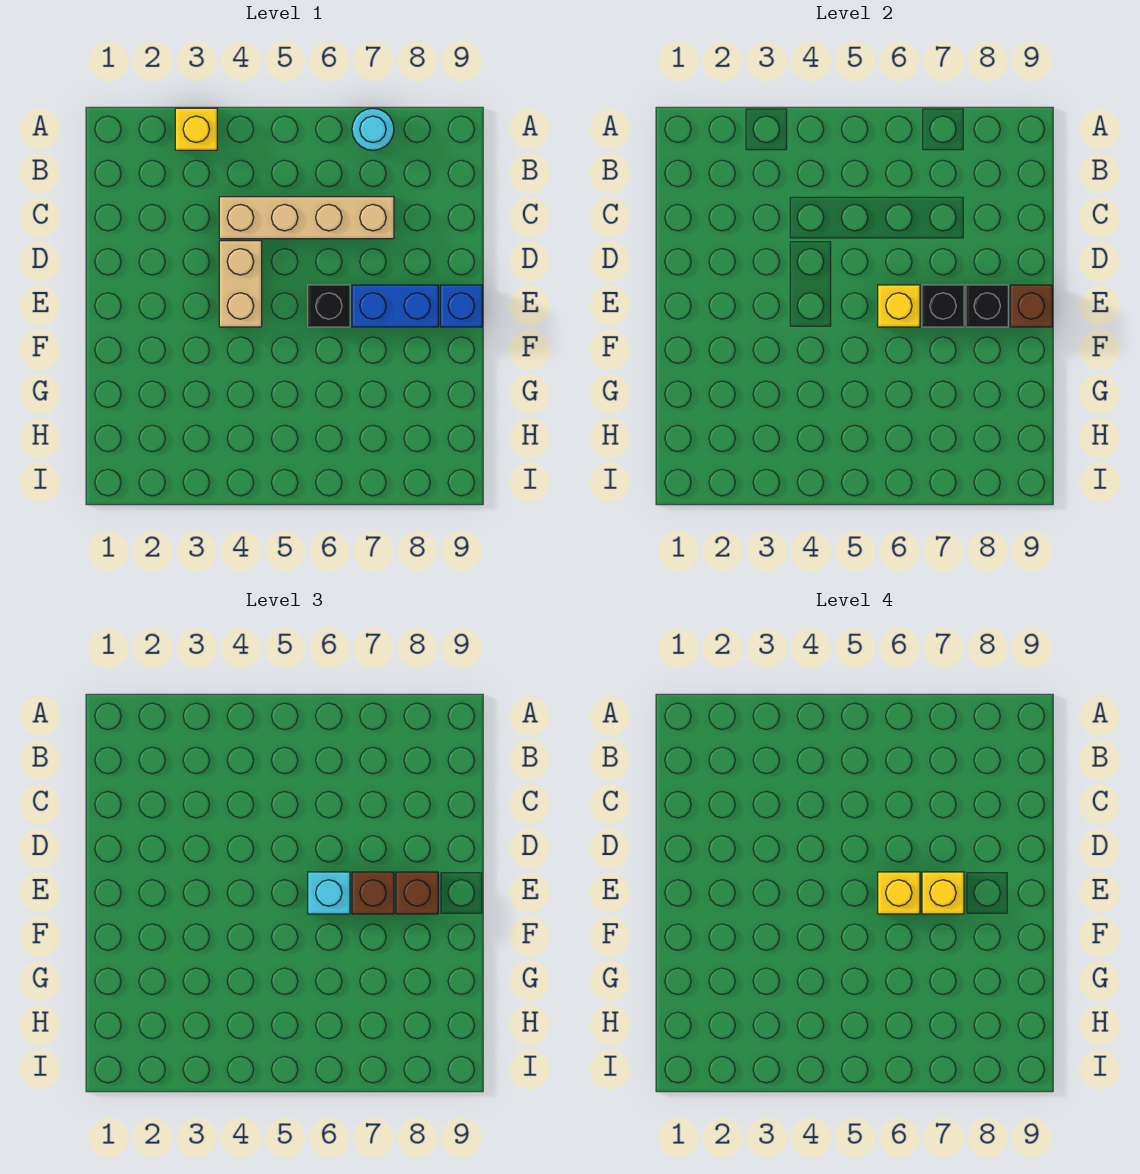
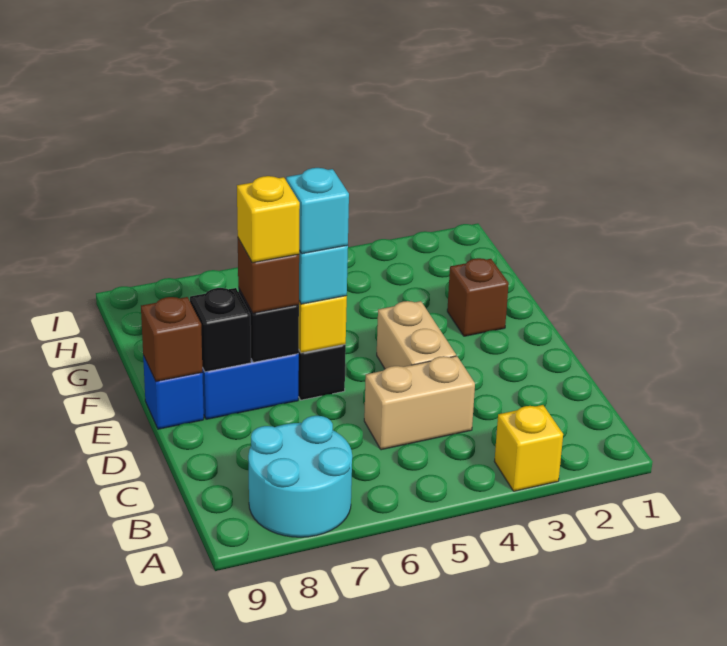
cyan round brick A7 level 1 -> cyan round brick A7:B8 level 1
tan brick C4:C7 level 1 -> tan brick C4:C5 level 1
yellow brick E6 level 4 -> cyan brick E6 level 4
brown brick E8 level 3 -> brown brick F2 level 1

